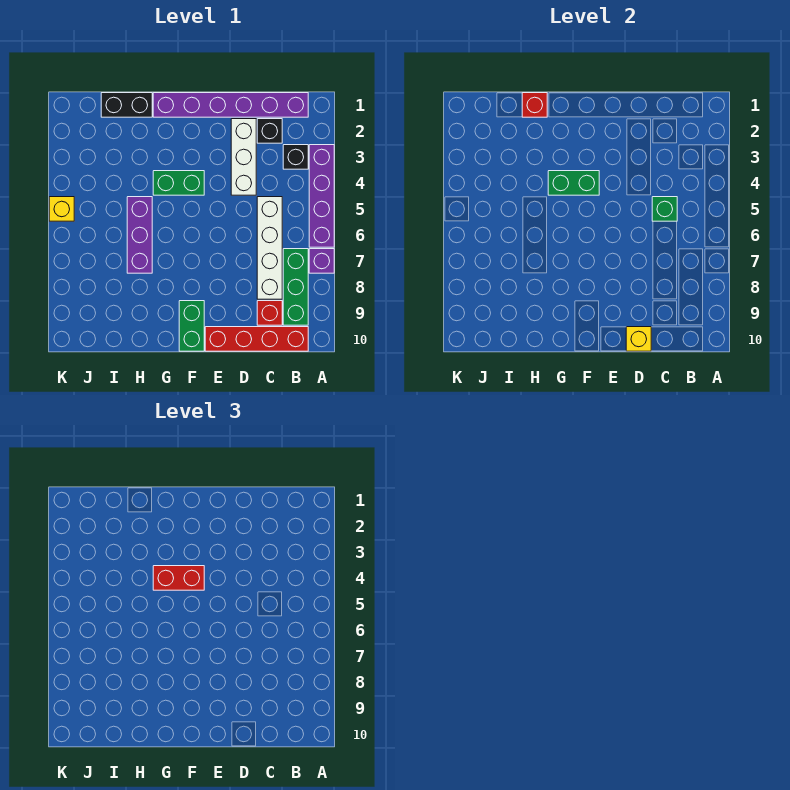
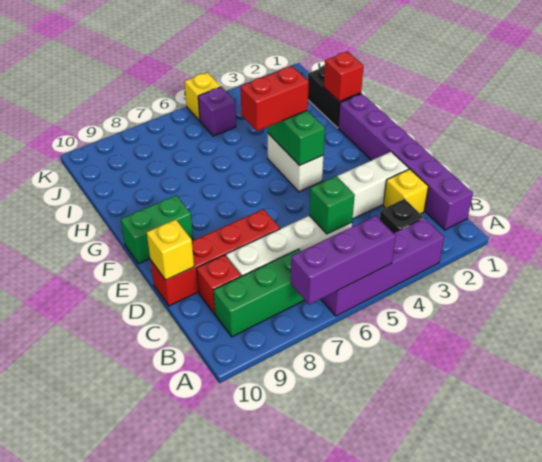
purple brick A7 level 1 -> purple brick J5 level 1
red brick B10:E10 level 1 -> red brick D7:D10 level 1
black brick C2 level 1 -> yellow brick C2 level 1
green brick F4:G4 level 1 -> white brick F4:G4 level 1
red brick F4:G4 level 3 -> red brick G4:G5 level 3
purple brick H5:H7 level 1 -> purple brick A5:A7 level 2

